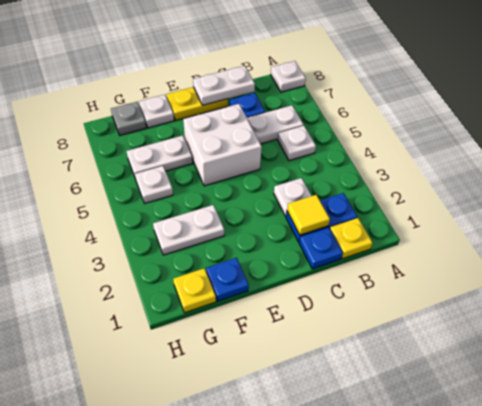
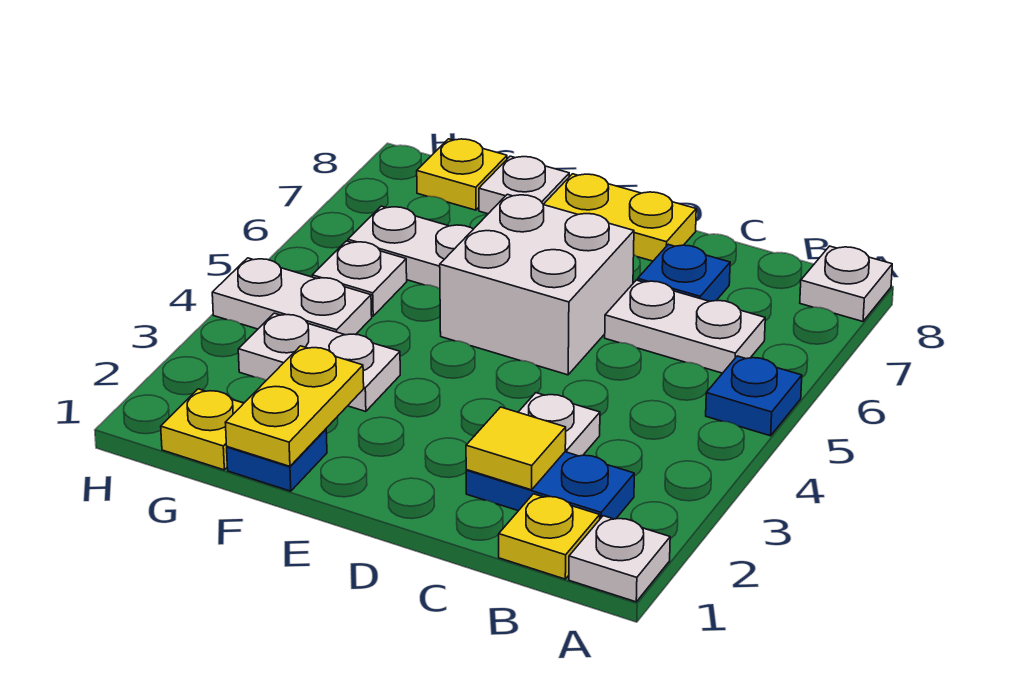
white plate B5 level 1 -> white plate A1 level 1
blue plate C1 level 1 -> blue plate A5 level 1
white plate C8:D8 level 2 -> white plate G4:H4 level 1
none -> yellow plate F1:F2 level 2
grey plate G8 level 1 -> yellow plate G8 level 1

